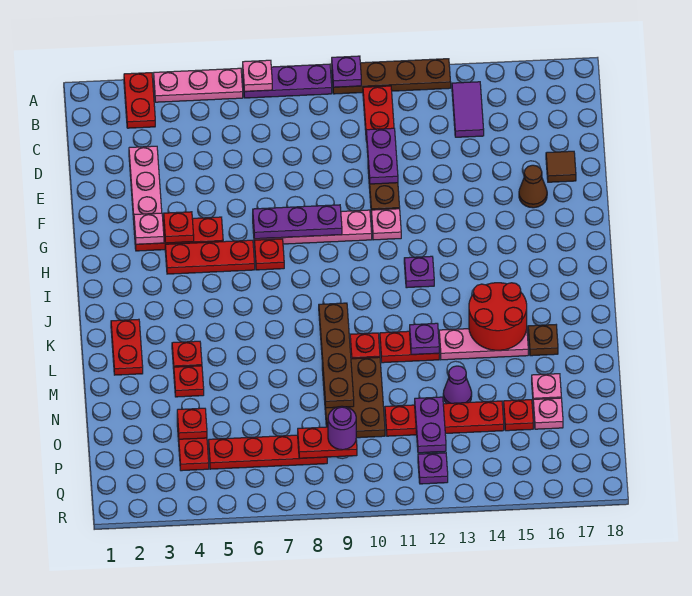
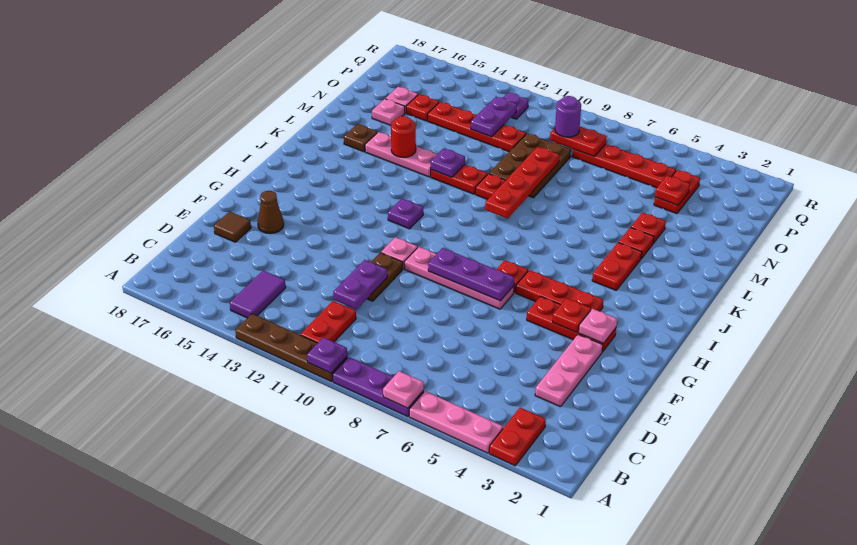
red plate K2:L2 level 1 -> red plate J4:K4 level 1
brown plate K9:N9 level 2 -> red plate K9:N9 level 2
red round brick K14:L15 level 2 -> red round brick L14 level 2
purple cone N13 level 1 -> none

